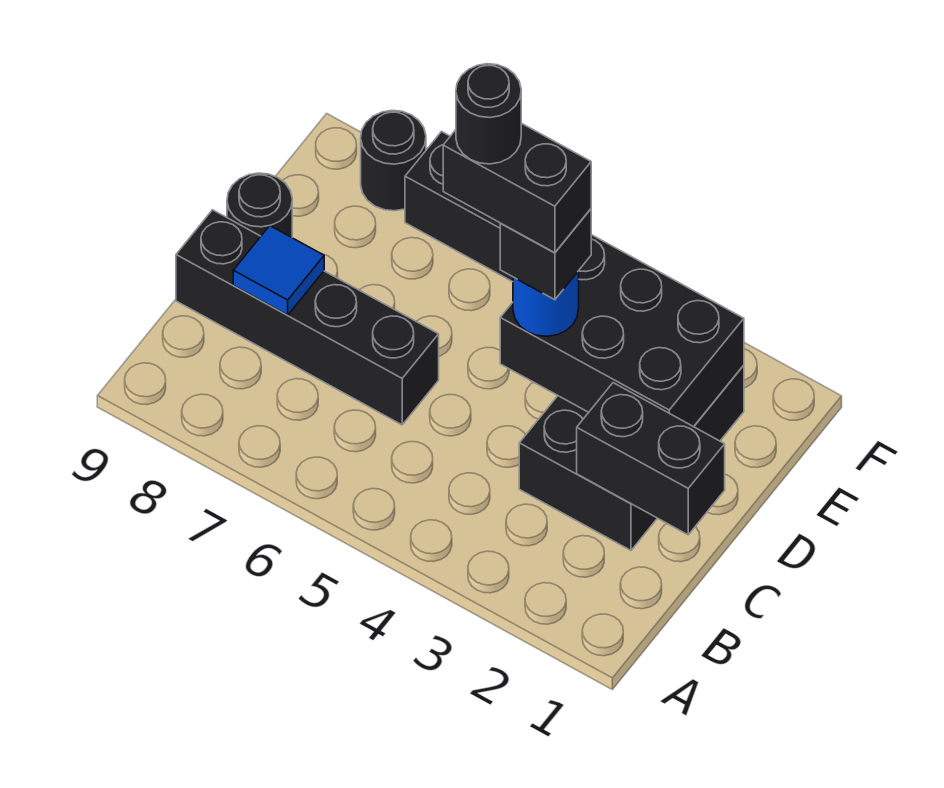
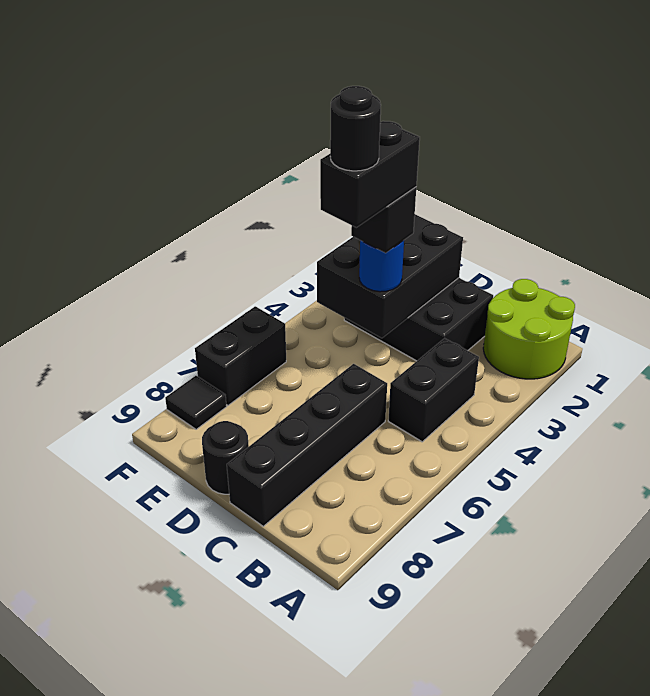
none -> lime round brick A1:B2 level 1
black brick C1:C2 level 2 -> black brick B4:B5 level 1
blue tile C8 level 2 -> none
black round brick F8 level 1 -> black tile F8 level 1

